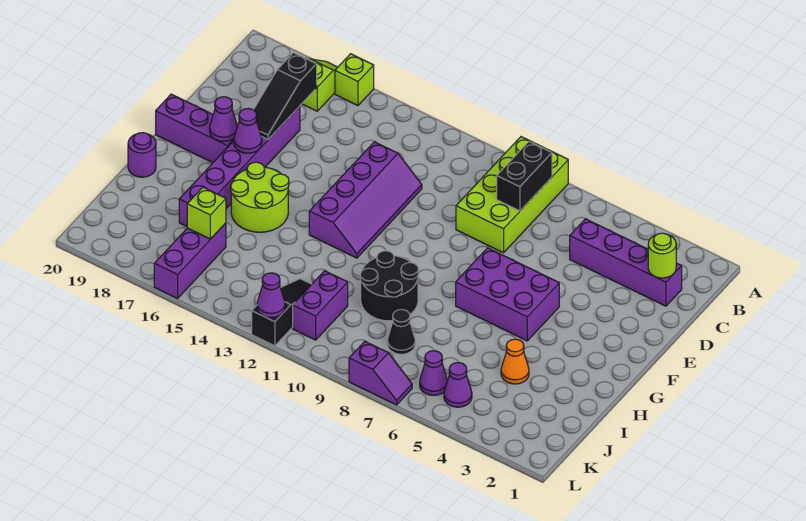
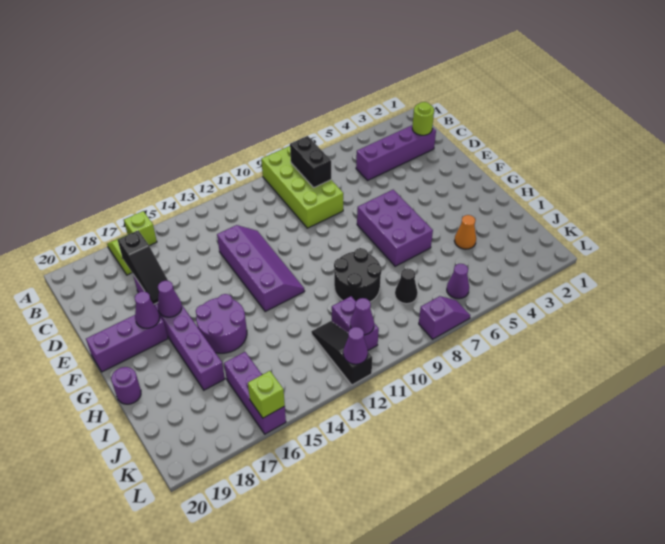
purple brick F5:G7 level 1 -> purple brick F6:H7 level 1
lime round brick G15:H16 level 1 -> purple round brick G15:H16 level 1
lime brick J16 level 2 -> lime brick L16 level 2
purple cone K5 level 1 -> purple cone K11 level 2

